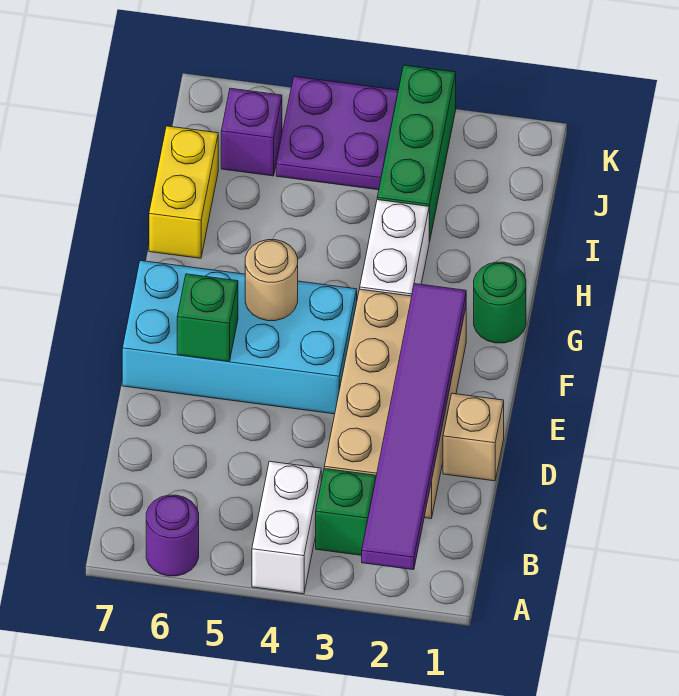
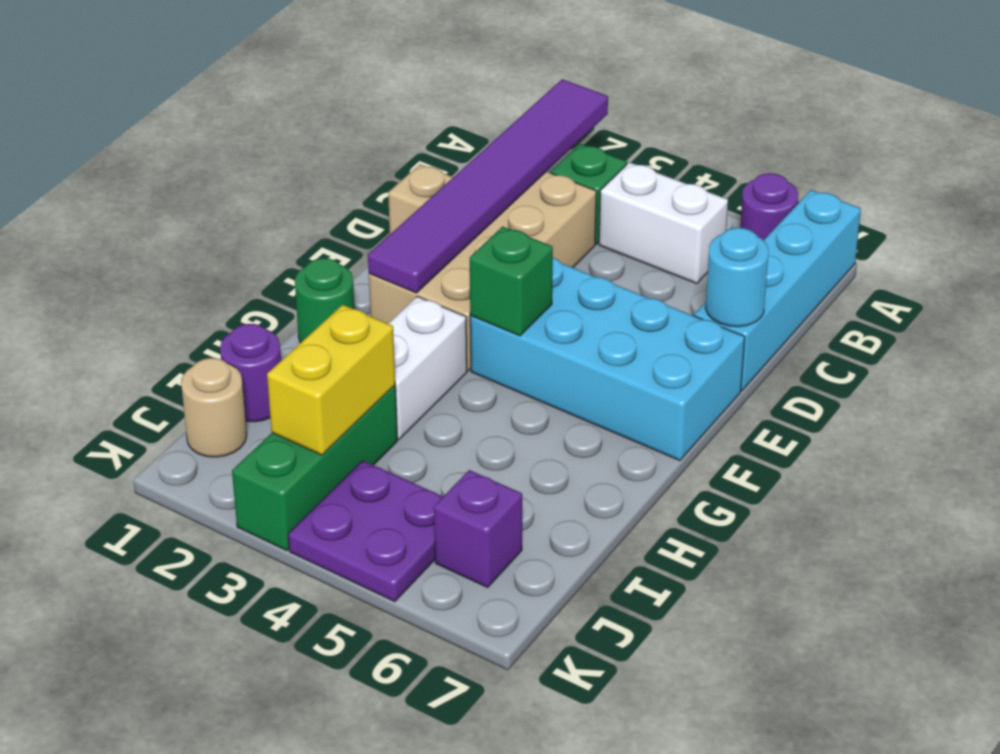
white brick A4:B4 level 1 -> white brick B4:B5 level 1
none -> cyan brick A7:D7 level 1
none -> cyan round brick D7 level 2
green brick E6 level 2 -> green brick F4 level 2
tan round brick F5 level 2 -> tan round brick J1 level 1
yellow brick H7:I7 level 1 -> yellow brick I3:J3 level 2
none -> purple round brick I1 level 1

